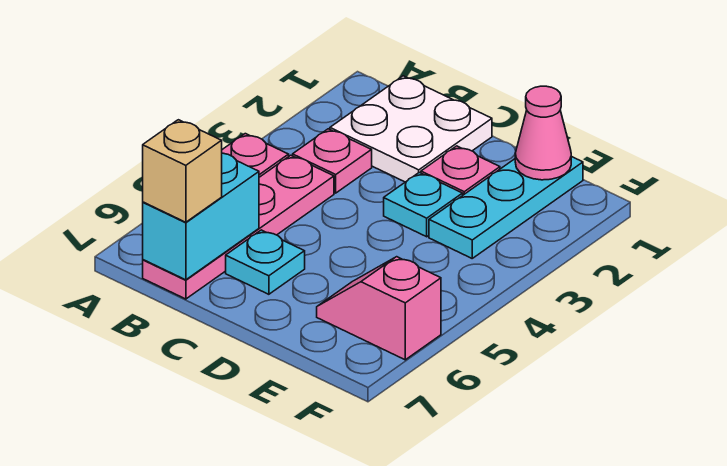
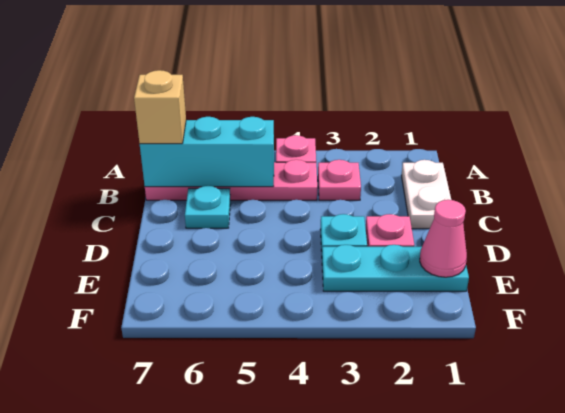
white plate B1:C2 level 1 -> white plate B1:C1 level 1
cyan brick B6:B7 level 2 -> cyan brick B5:B7 level 2
pink slope E6:F6 level 1 top F -> none

